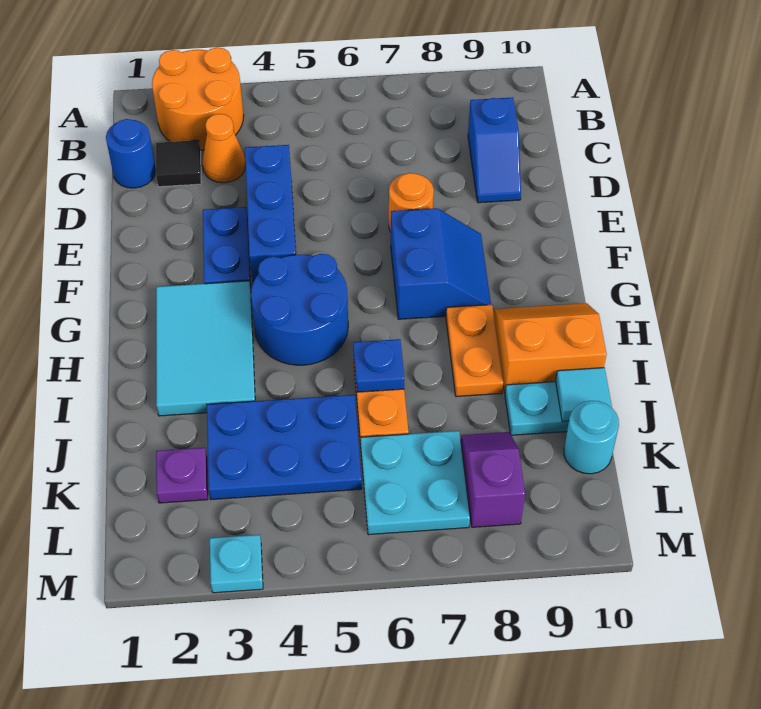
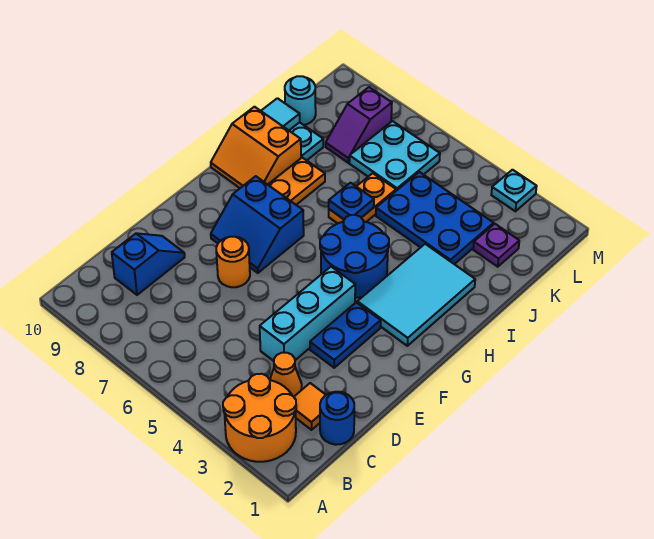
black tile C2 level 1 -> orange tile C2 level 1
blue brick D4:F4 level 1 -> cyan brick D4:F4 level 1
blue slope F7:G8 level 1 top 7 -> blue slope F7:G8 level 1 top G

